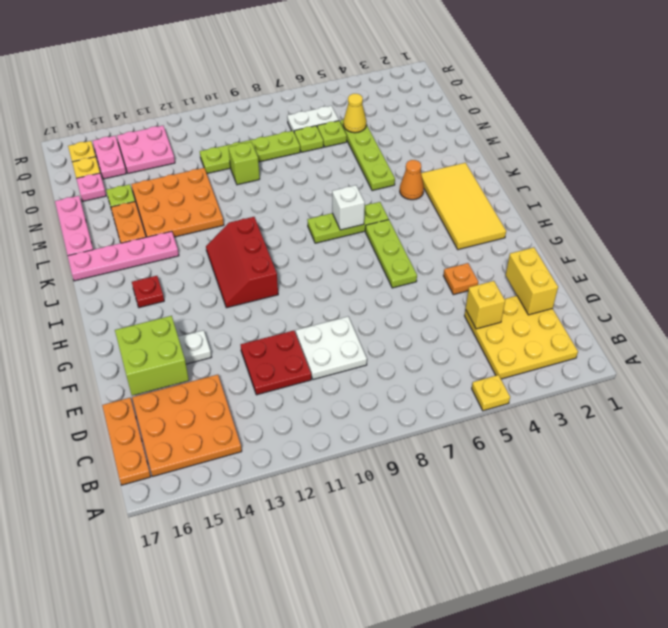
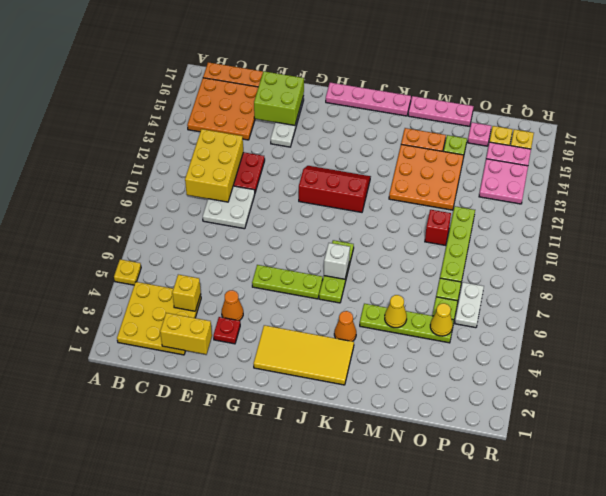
none -> yellow brick C10:D12 level 2
orange plate F4 level 1 -> orange cone F4 level 1
red plate I15 level 1 -> red plate F3 level 1
pink plate K14:K17 level 1 -> pink plate H17:K17 level 1
none -> yellow cone M5 level 2
lime brick N10 level 1 -> red brick N10 level 1

